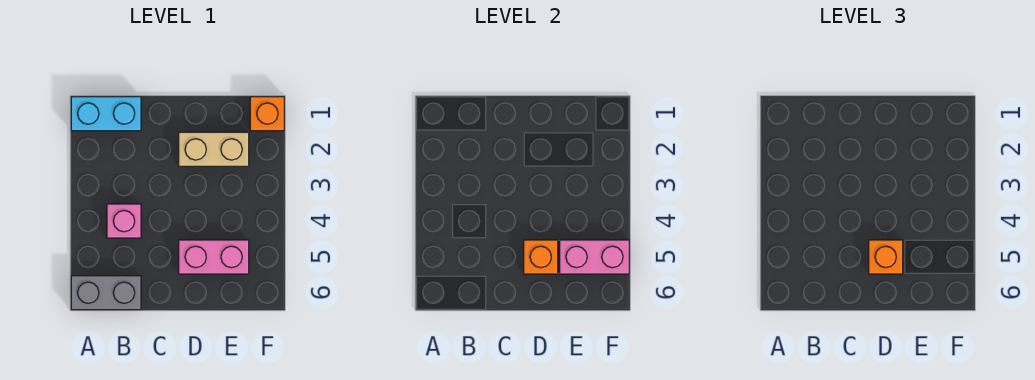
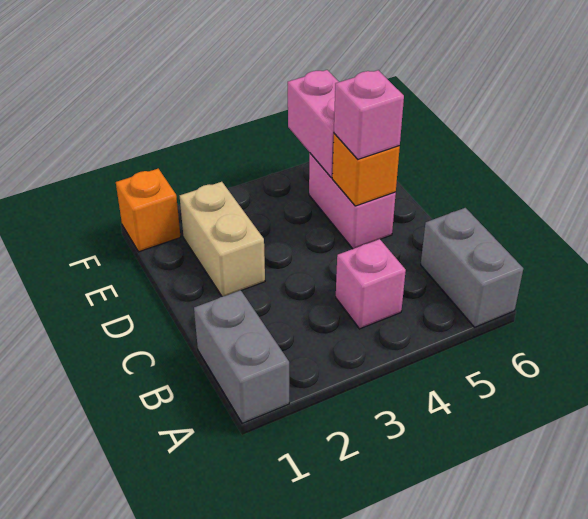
cyan brick A1:B1 level 1 -> grey brick A1:B1 level 1
orange brick D5 level 3 -> pink brick D5 level 3

